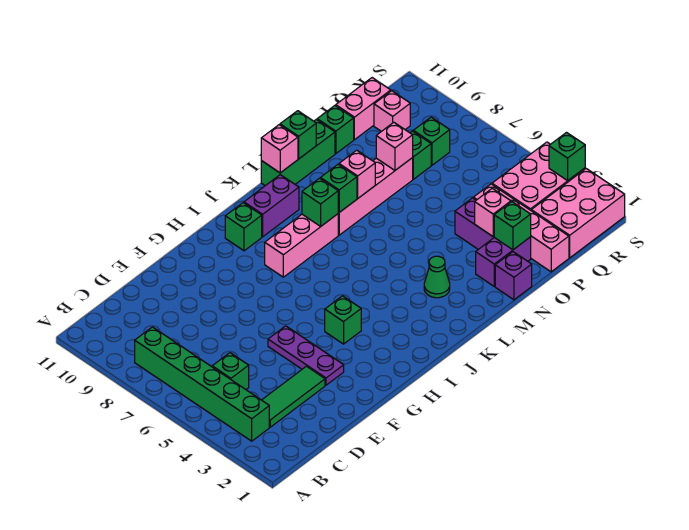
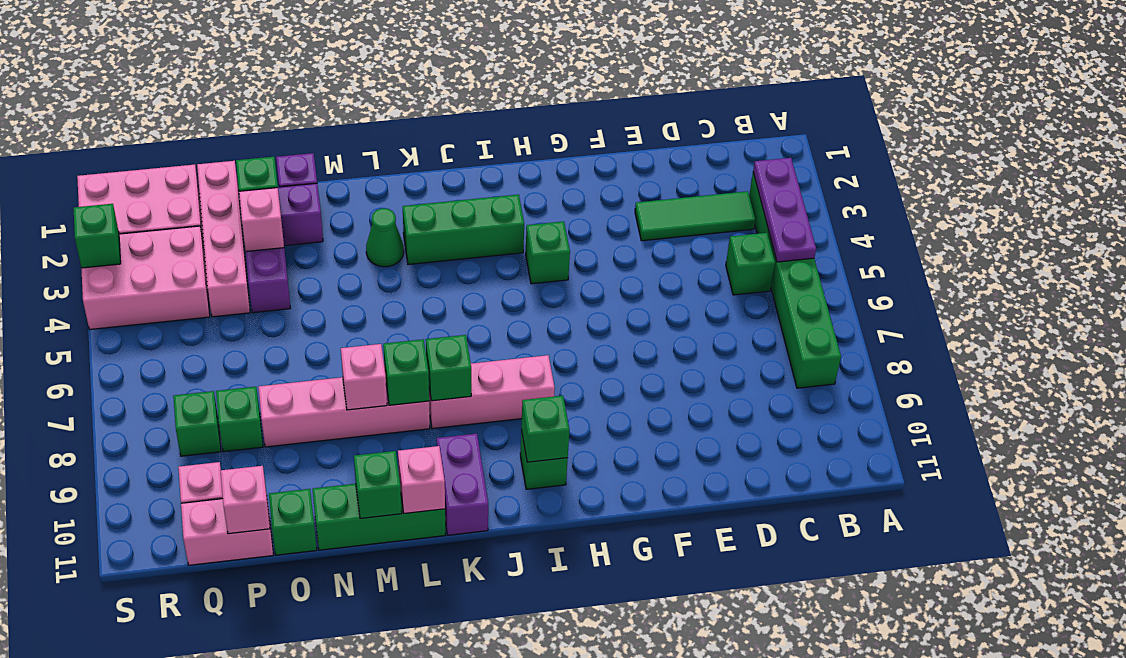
purple plate F3:F5 level 1 -> purple plate B3:B5 level 2
none -> green brick I3:K3 level 1
none -> green brick I10 level 2
purple brick J10:K10 level 1 -> purple brick K10:K11 level 1
pink brick O8 level 2 -> pink brick P11 level 2

